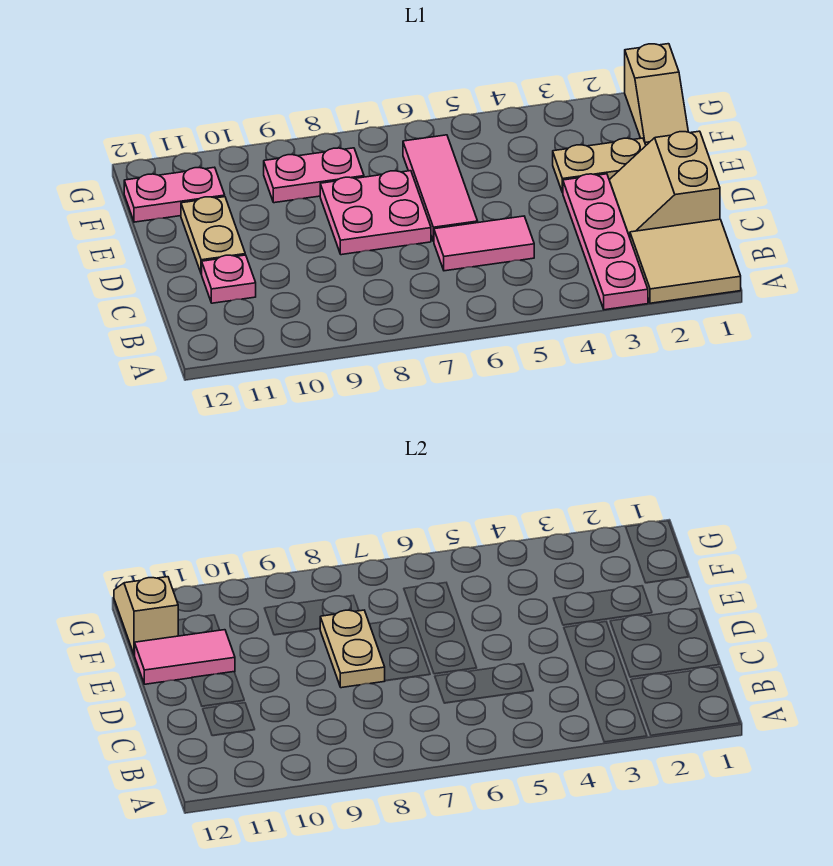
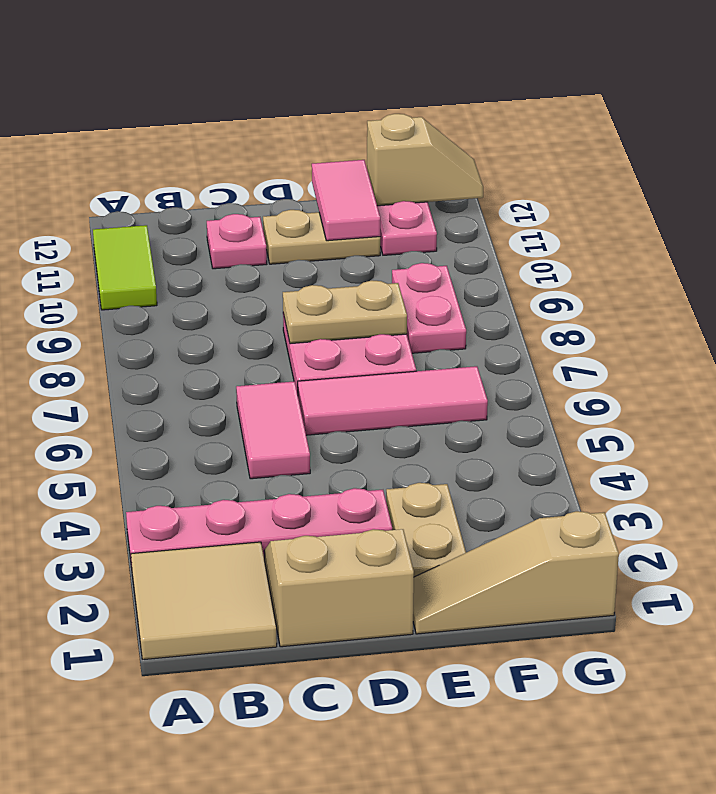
none -> lime tile A10:A11 level 1
tan slope F1:G1 level 1 top G -> tan slope E1:G1 level 1 top G

